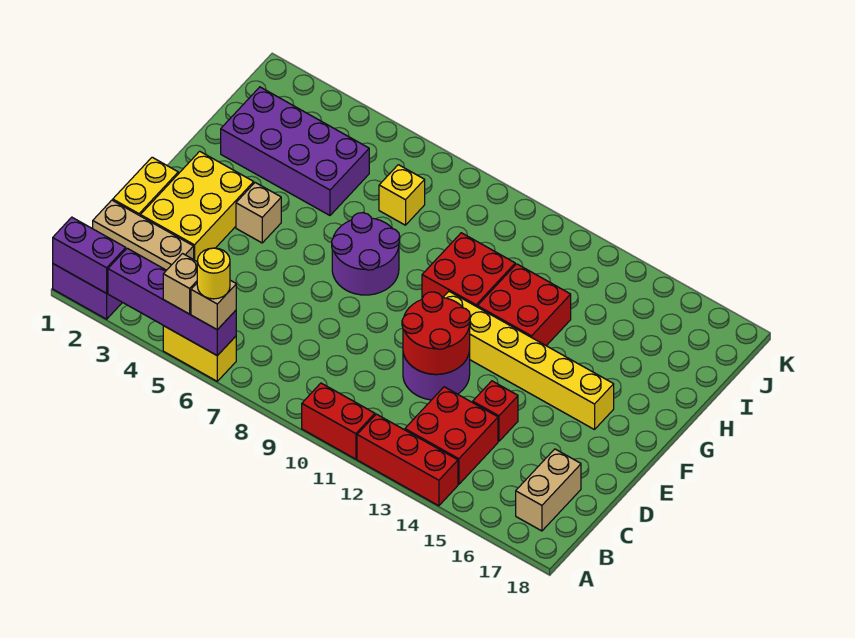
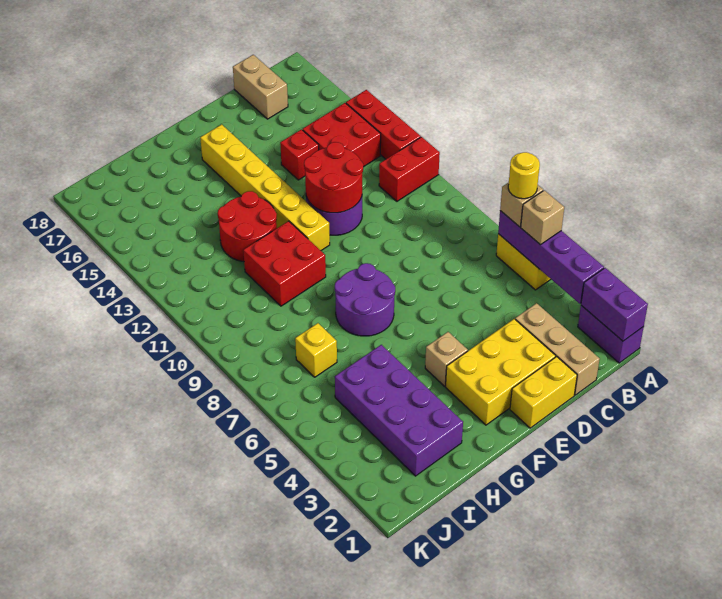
red brick A10:A11 level 1 -> red brick A11:B11 level 1
tan brick B17:C17 level 1 -> tan brick C17:C18 level 1
red brick G12:H13 level 1 -> red round brick G12:H13 level 1

